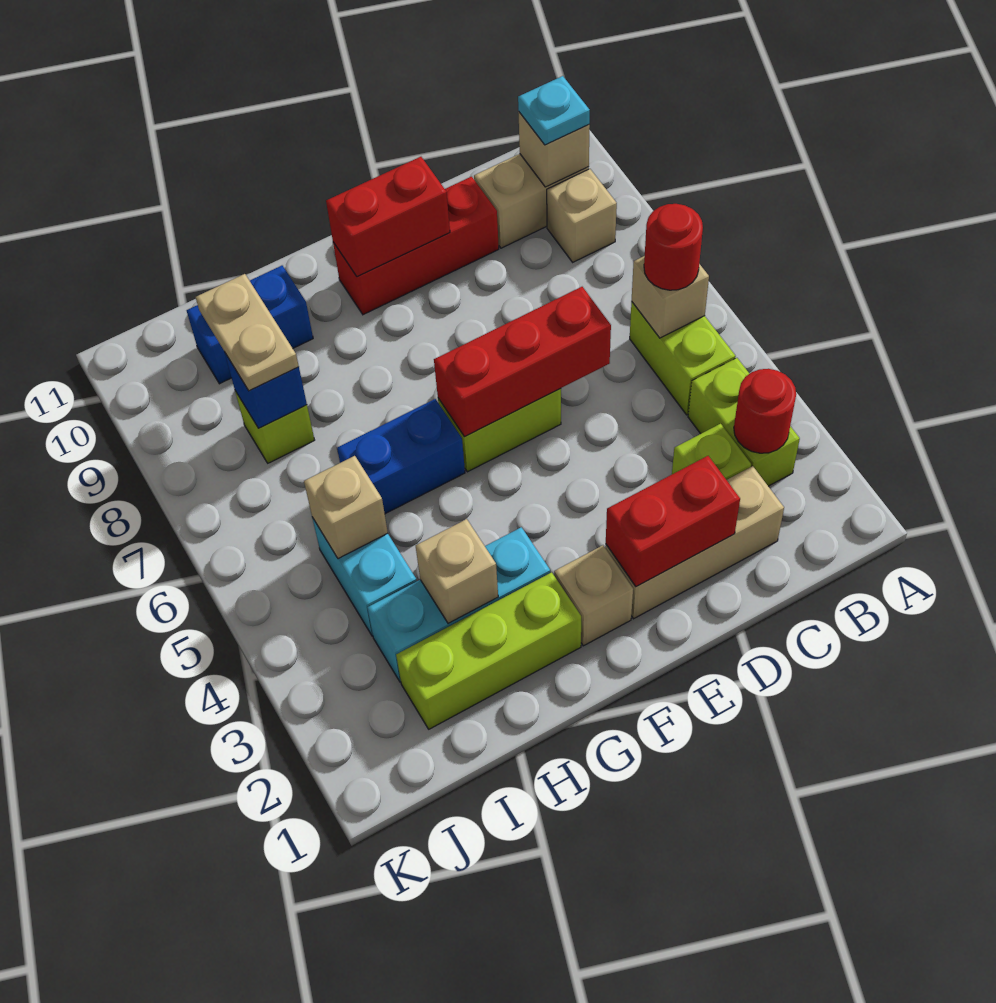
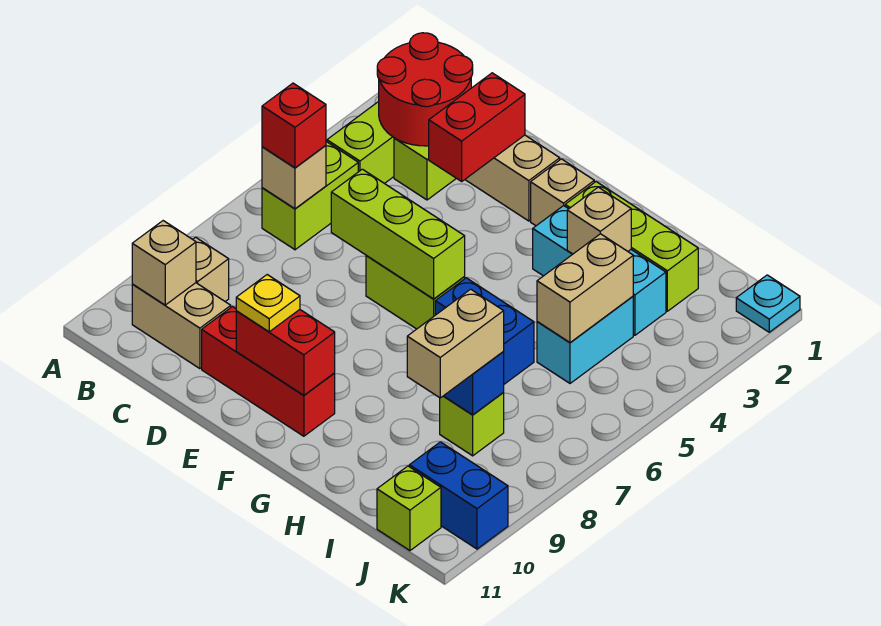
red round brick B3 level 2 -> red round brick B2:C3 level 2
red round brick B6 level 3 -> red brick B6 level 3
cyan plate B10 level 3 -> cyan plate K1 level 1
red brick D2:E2 level 2 -> red brick D2:D3 level 2
red brick D6:F6 level 2 -> lime brick D6:F6 level 2
none -> yellow plate E10 level 3
blue brick H10:I10 level 1 -> blue brick J10:K10 level 1
tan brick I5 level 2 -> tan brick I4:I5 level 2
tan plate I8:I9 level 3 -> tan brick I8:I9 level 3
none -> lime brick J11 level 1

